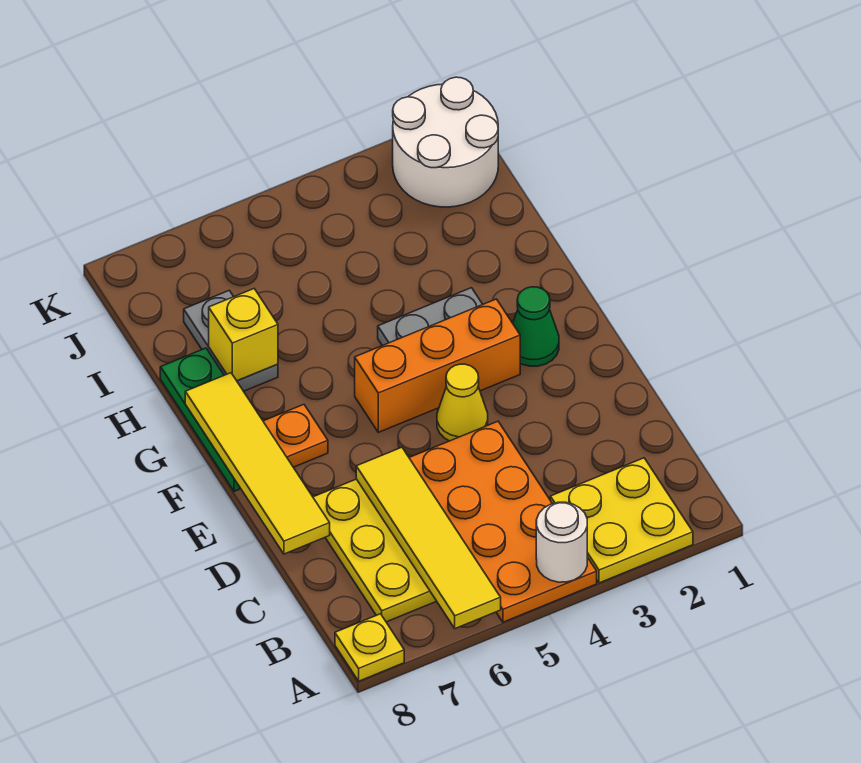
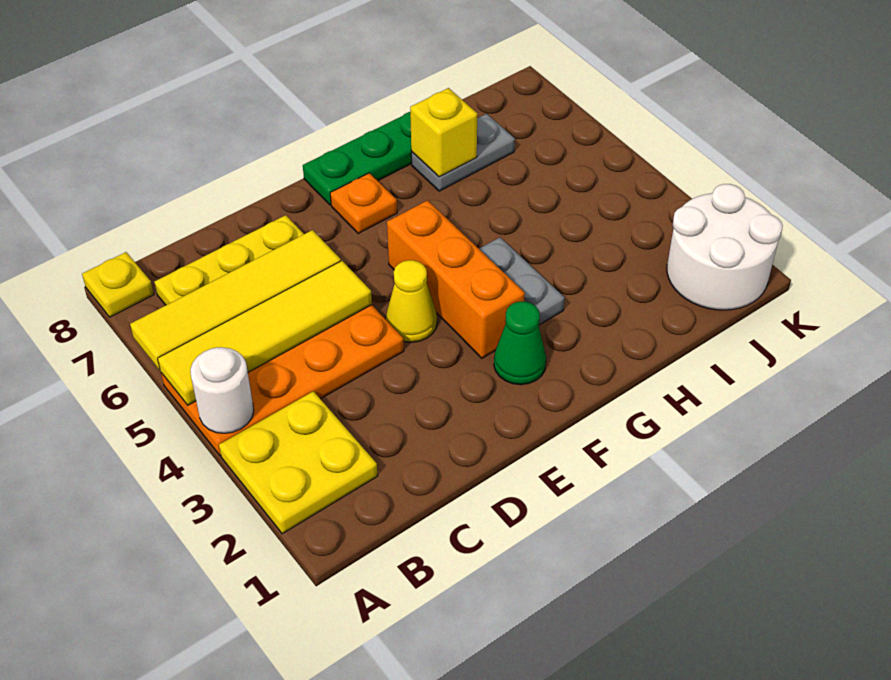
yellow tile D8:G8 level 2 -> yellow tile A5:D5 level 2

